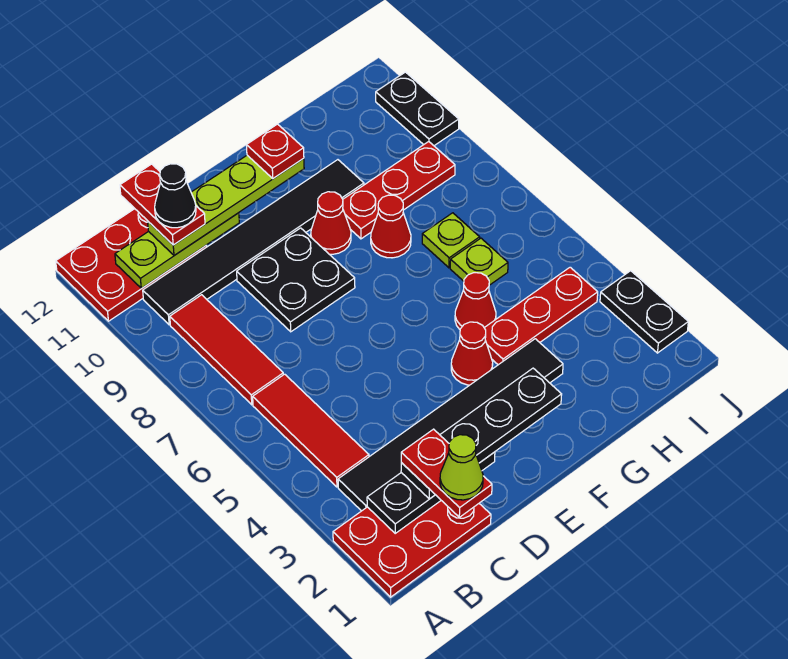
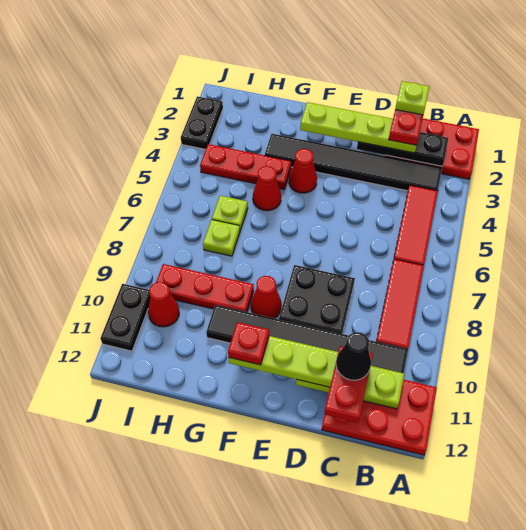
lime cone C1 level 5 -> lime plate C1 level 5
black plate C2:F2 level 3 -> lime plate C2:F2 level 3
red cone G8 level 1 -> red cone I10 level 1

